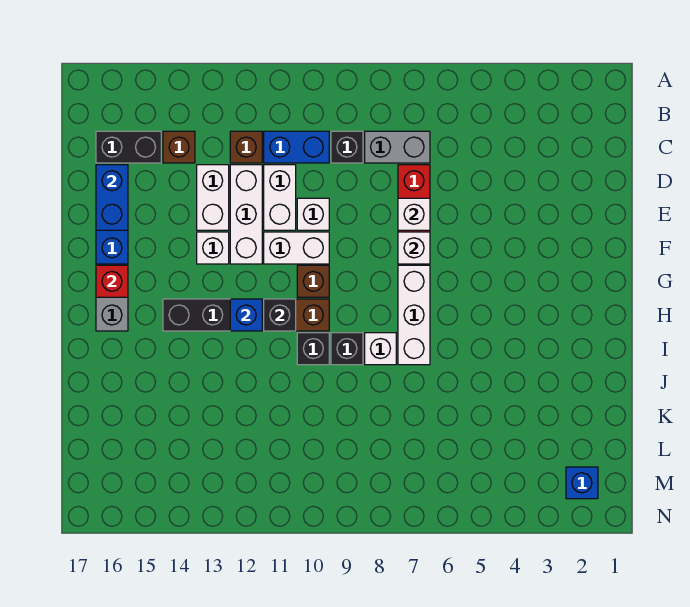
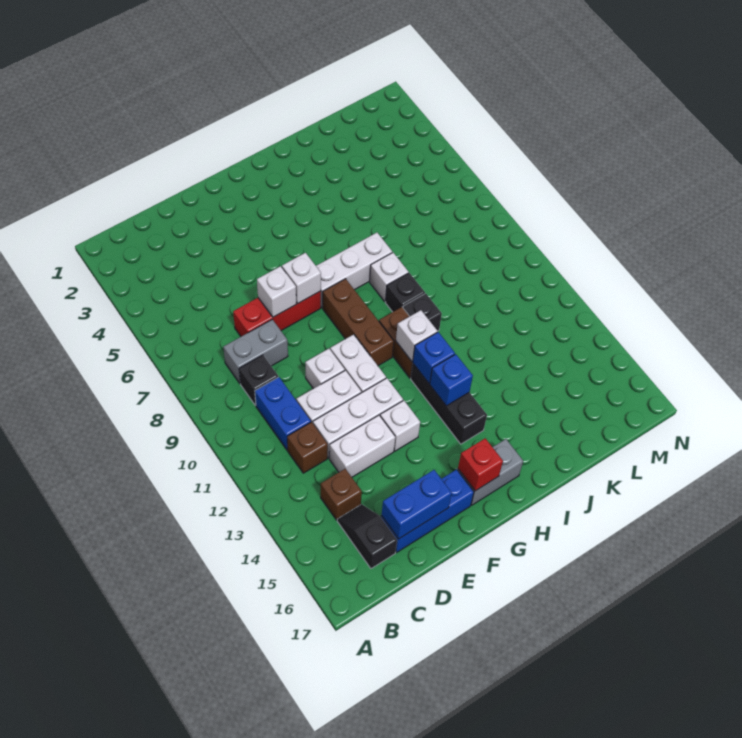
grey brick C7:C8 level 1 -> grey brick C8:D8 level 1
black brick C15:C16 level 1 -> black slope C15:C16 level 1 top 16
brown brick G10 level 1 -> brown brick G8:G10 level 1
black brick H11 level 2 -> white brick H11 level 2
blue brick M2 level 1 -> blue brick H13 level 2

